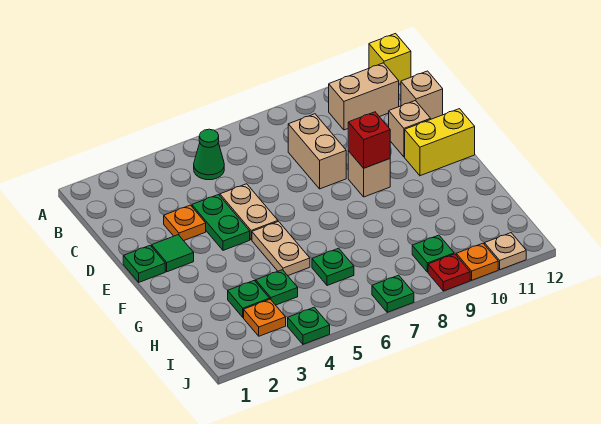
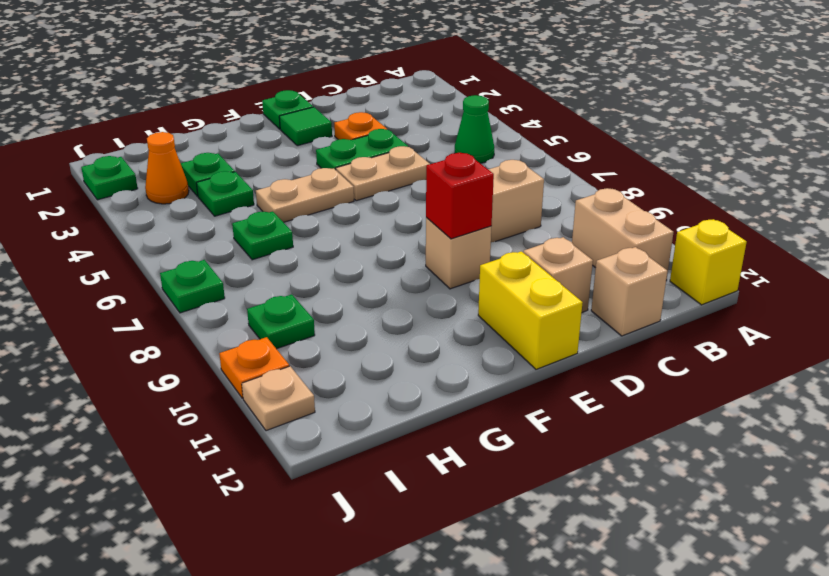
orange plate I3 level 1 -> orange cone I3 level 1
green plate J4 level 1 -> green plate J2 level 1
red plate J9 level 1 -> none

